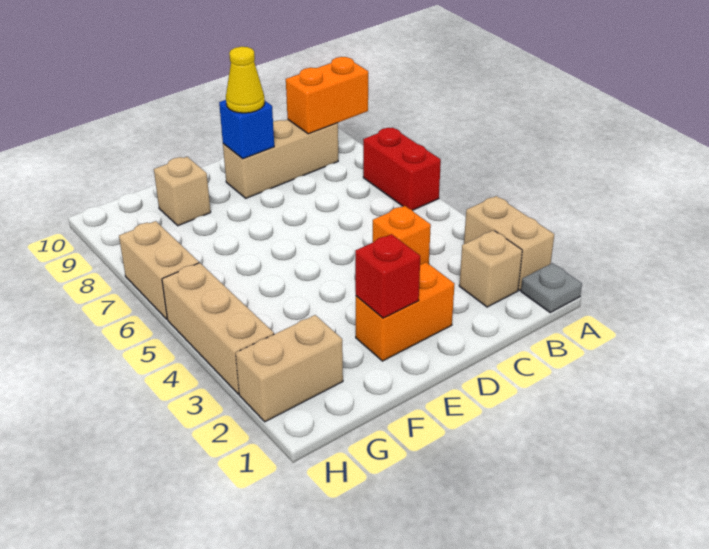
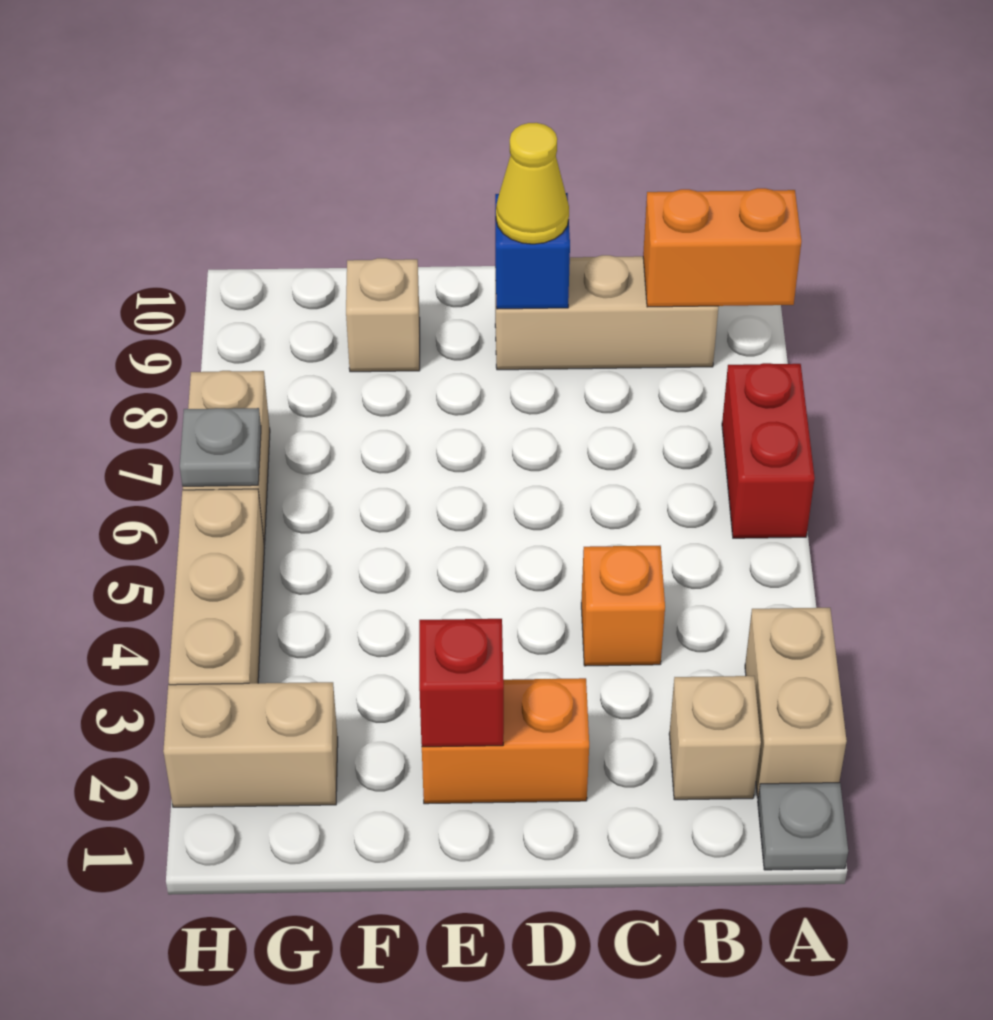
none -> grey plate H6 level 2

